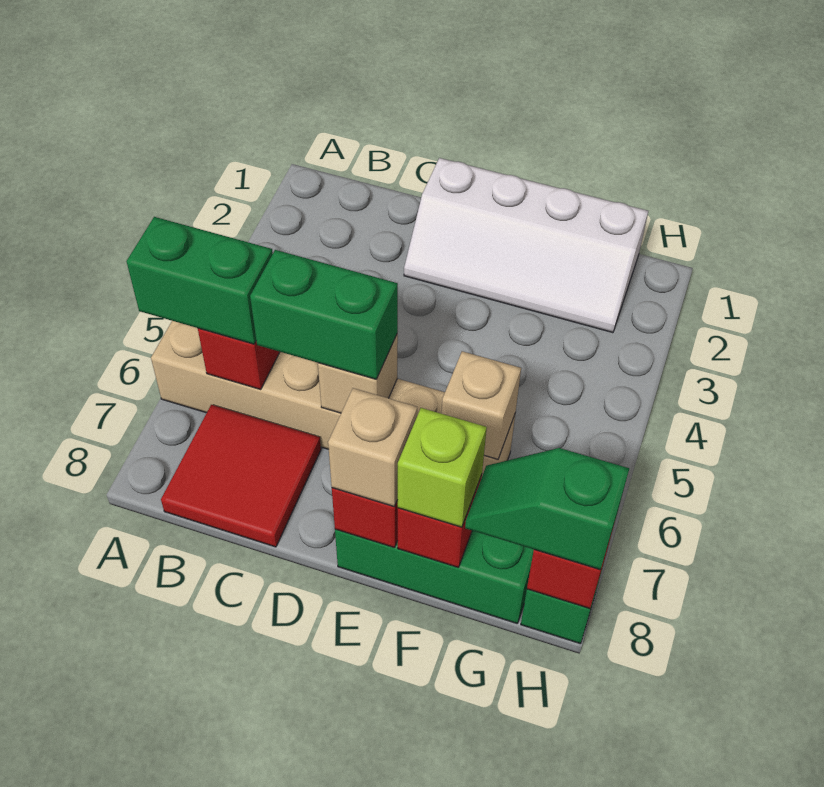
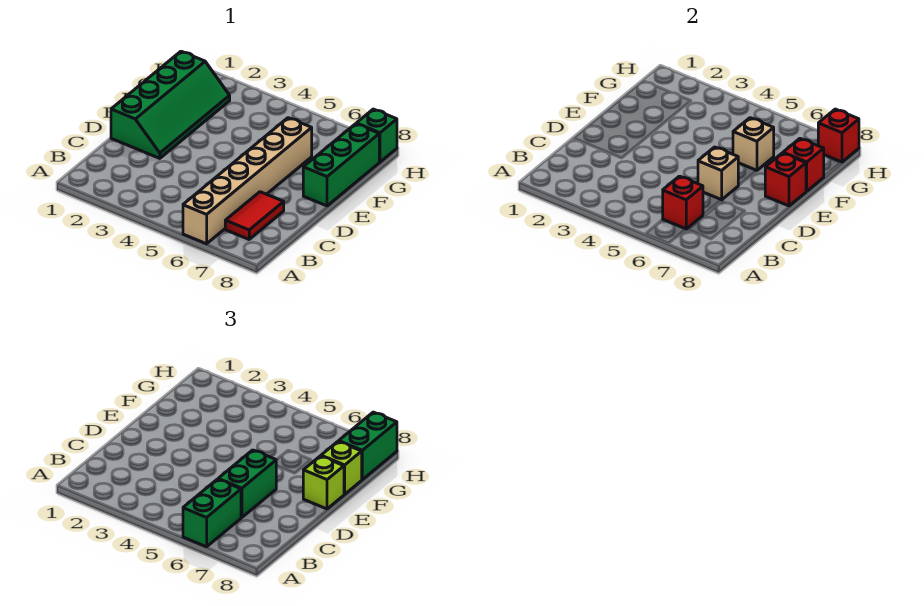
red tile B7:C8 level 1 -> red tile B7:C7 level 1
white slope D1:G2 level 1 top 1 -> green slope D1:G2 level 1 top 1
tan brick E8 level 3 -> lime brick E8 level 3
green slope G8:H8 level 3 top H -> green brick G8:H8 level 3

